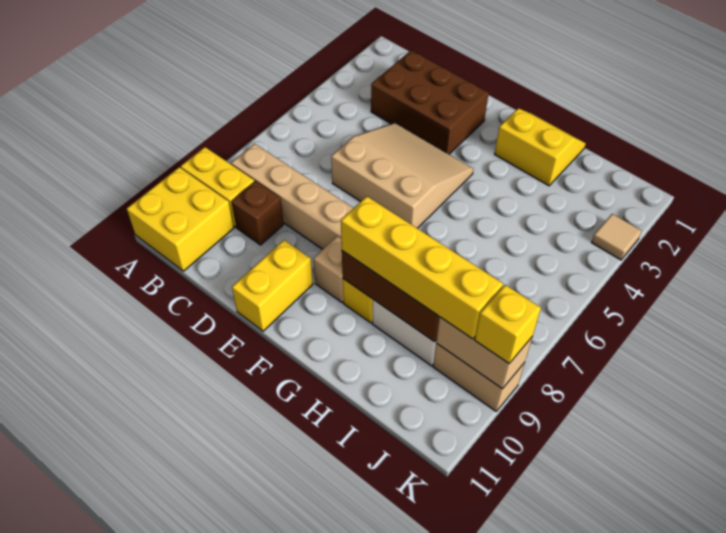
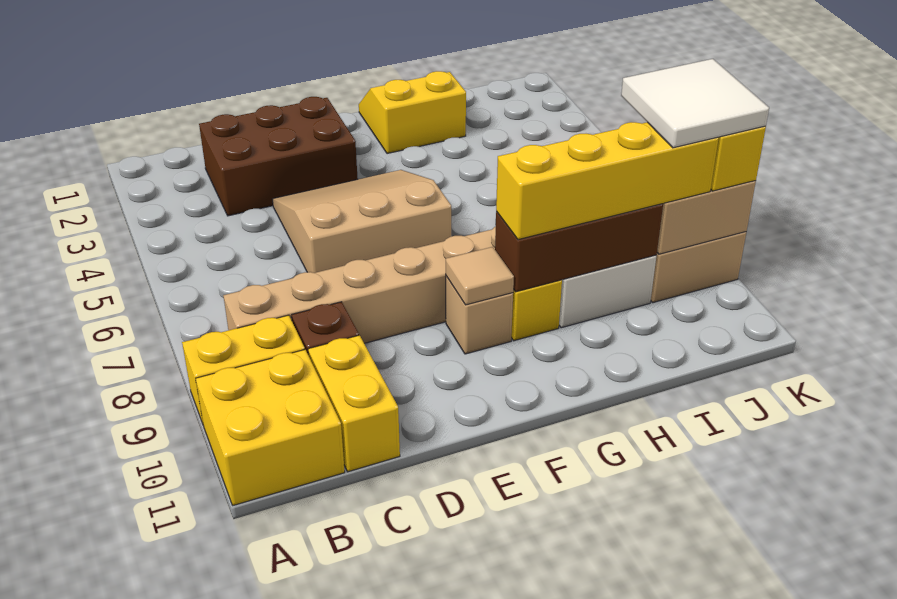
yellow brick E10:E11 level 1 -> yellow brick C10:C11 level 1
none -> white tile J8:K9 level 4
tan tile K3 level 1 -> tan tile F9 level 2

